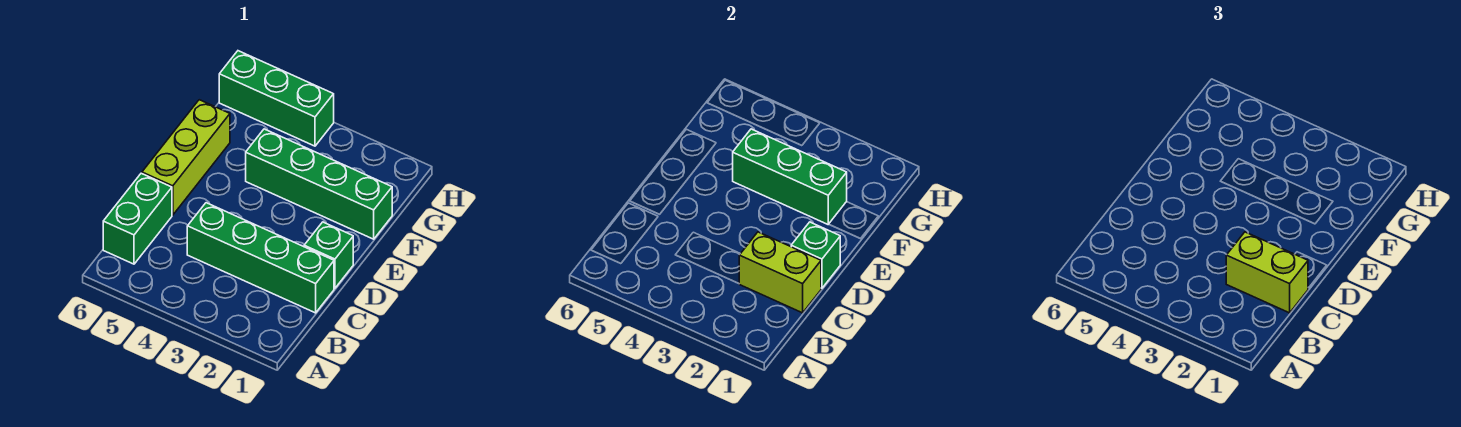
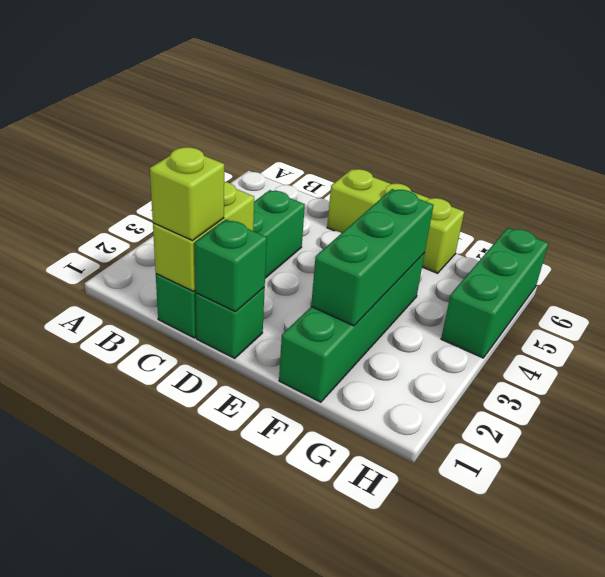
green brick B6:C6 level 1 -> none
lime brick C1:C2 level 3 -> lime brick C1 level 3

